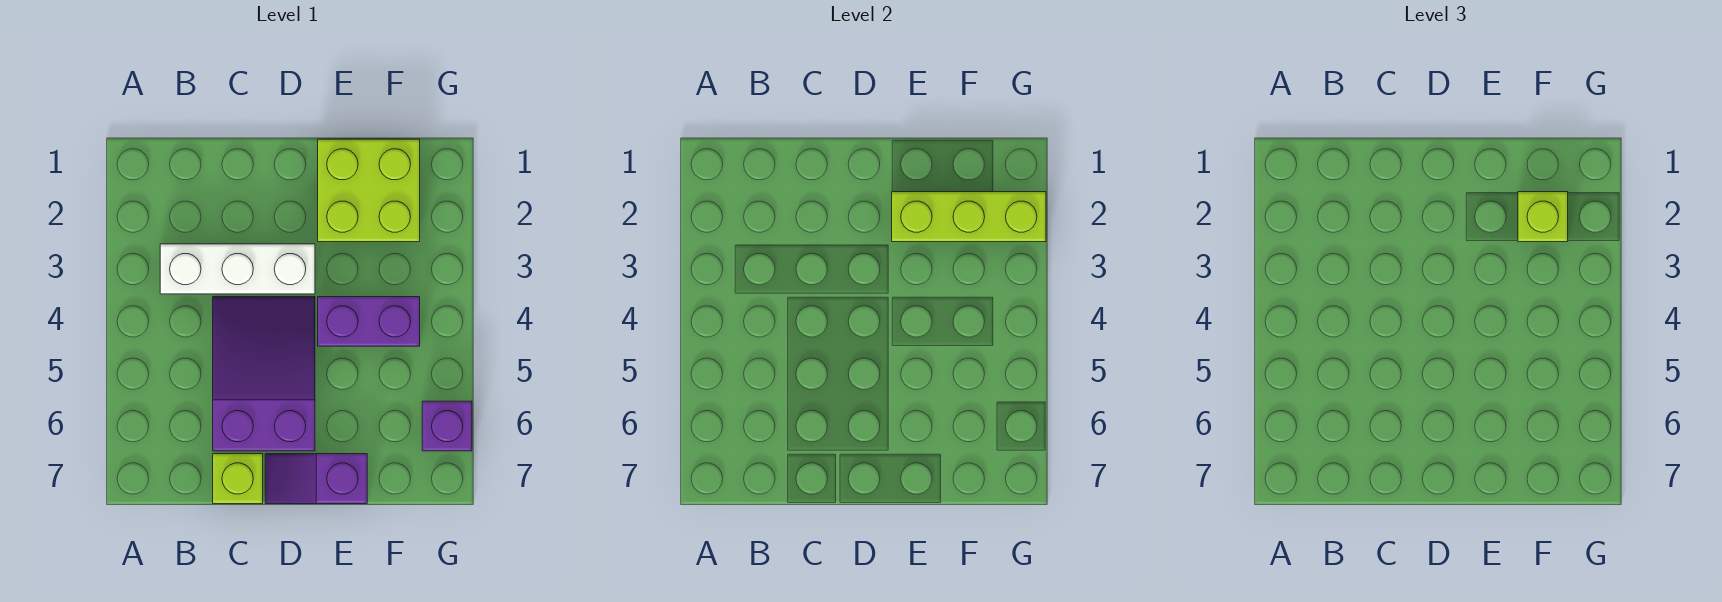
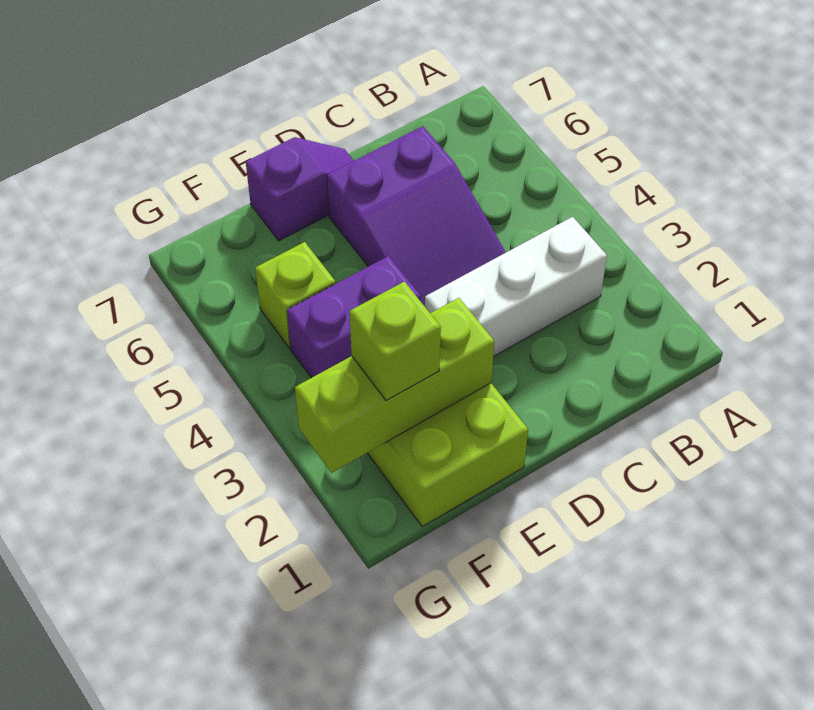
lime brick C7 level 1 -> lime brick F5 level 1
purple brick G6 level 1 -> none

